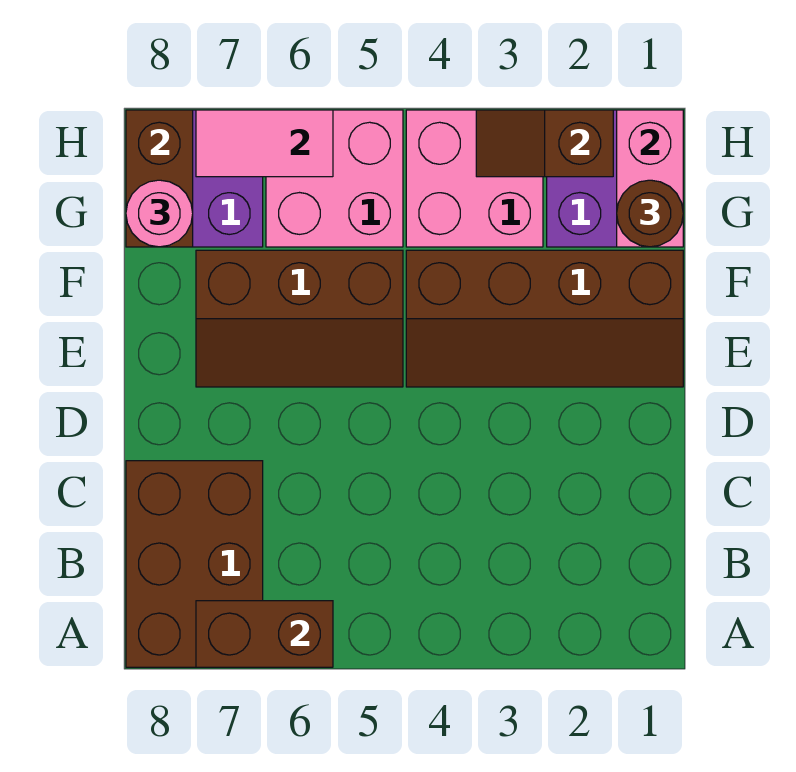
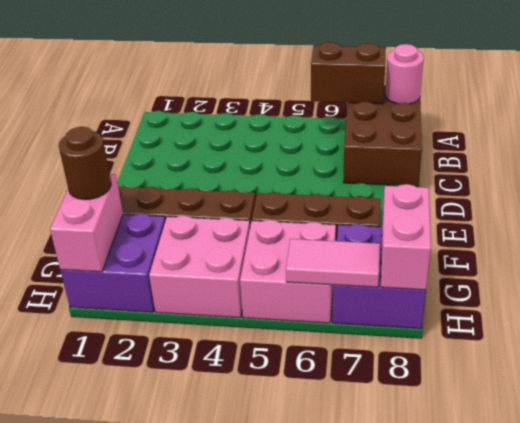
brown brick G8:H8 level 2 -> pink brick G8:H8 level 2
pink round brick G8 level 3 -> pink round brick A8 level 2
brown slope H2:H3 level 2 top 2 -> none

